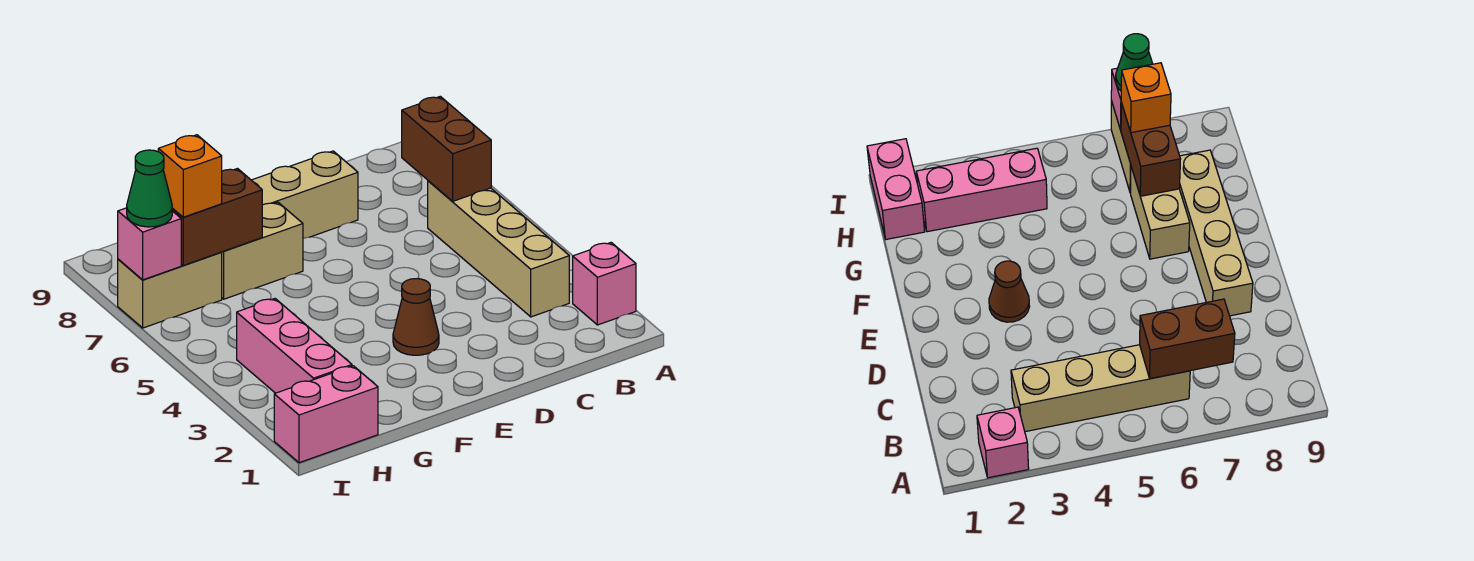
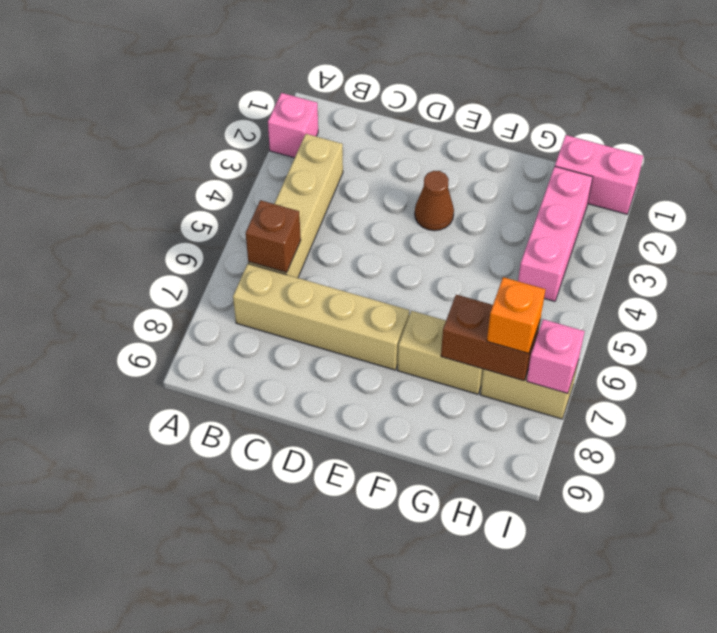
brown brick B6:B7 level 2 -> brown brick B6 level 2
tan brick D8:G8 level 1 -> tan brick B7:E7 level 1
green cone I7 level 3 -> none

